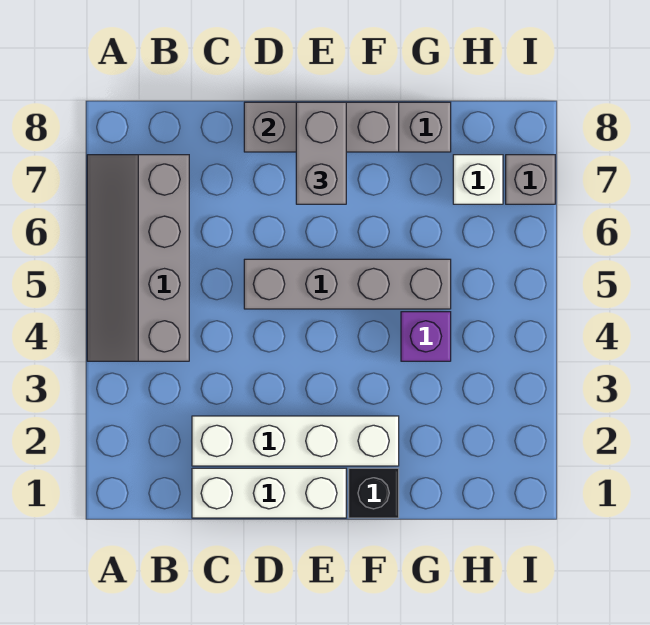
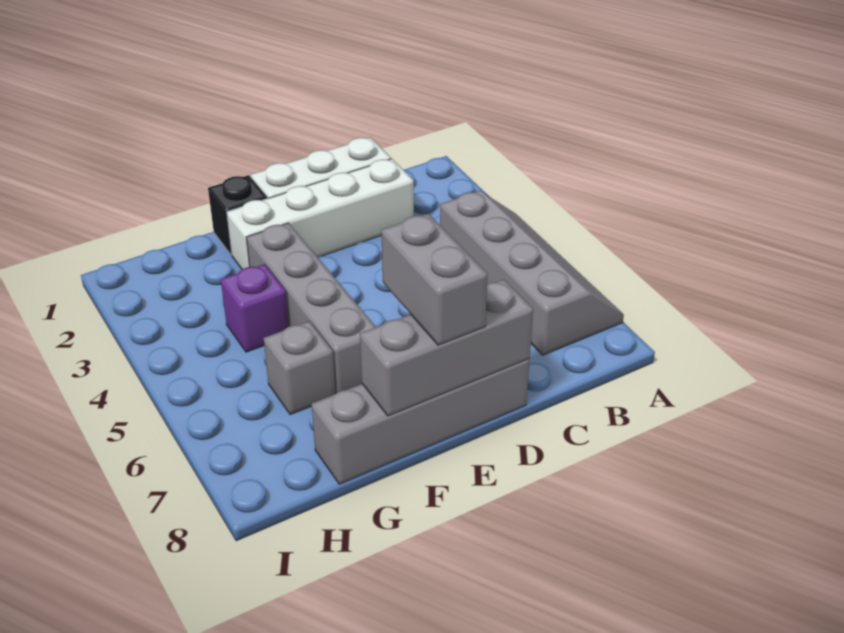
grey brick D5:G5 level 1 -> grey brick F3:F6 level 1
white brick H7 level 1 -> none
grey brick I7 level 1 -> grey brick G6 level 1

